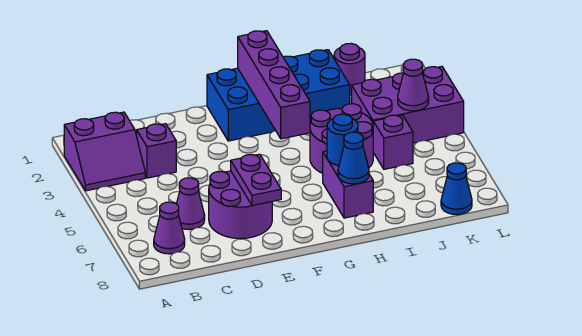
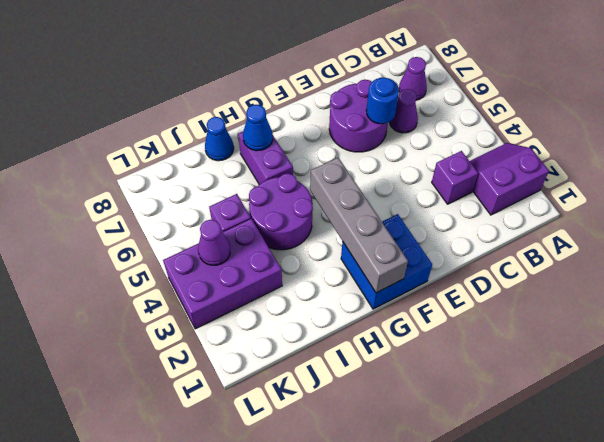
purple plate E6:E7 level 2 -> none
blue brick F1:I2 level 1 -> blue brick F1:G2 level 1
purple brick G1:G4 level 2 -> grey brick G1:G4 level 2
blue round brick H6 level 2 -> blue round brick D6 level 2
purple round brick J1 level 1 -> none
blue cone K8 level 1 -> blue cone I8 level 1

